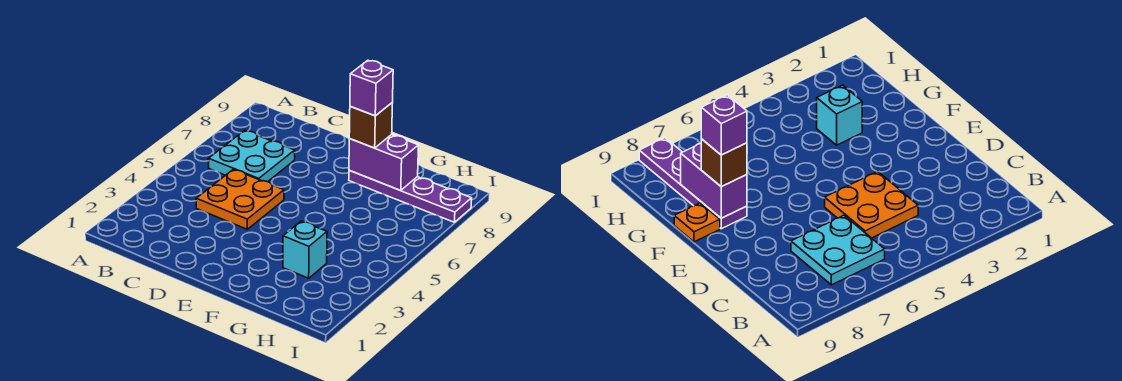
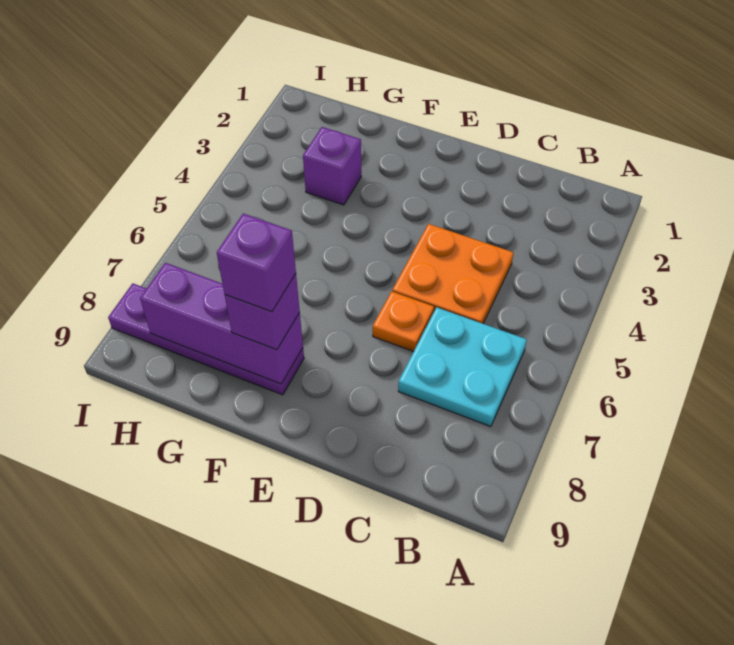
purple brick F8:G8 level 2 -> purple brick F8:H8 level 2
brown brick F8 level 3 -> purple brick F8 level 3
orange plate F9 level 1 -> orange plate D6 level 1
cyan brick G3 level 1 -> purple brick G3 level 1

